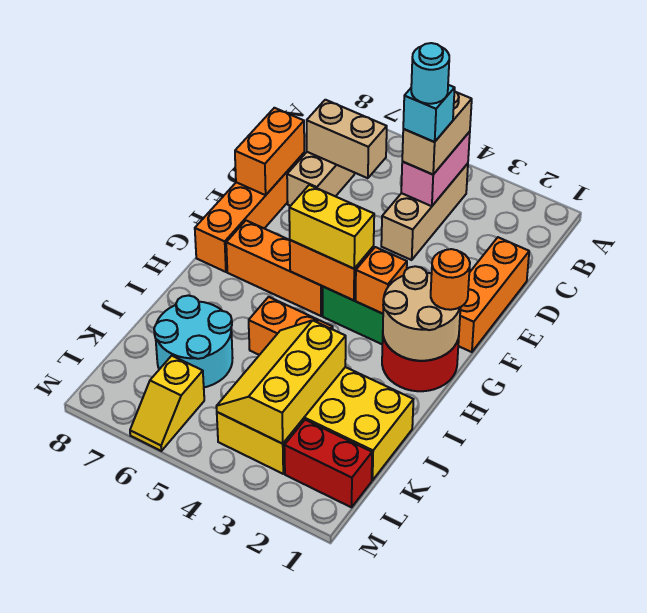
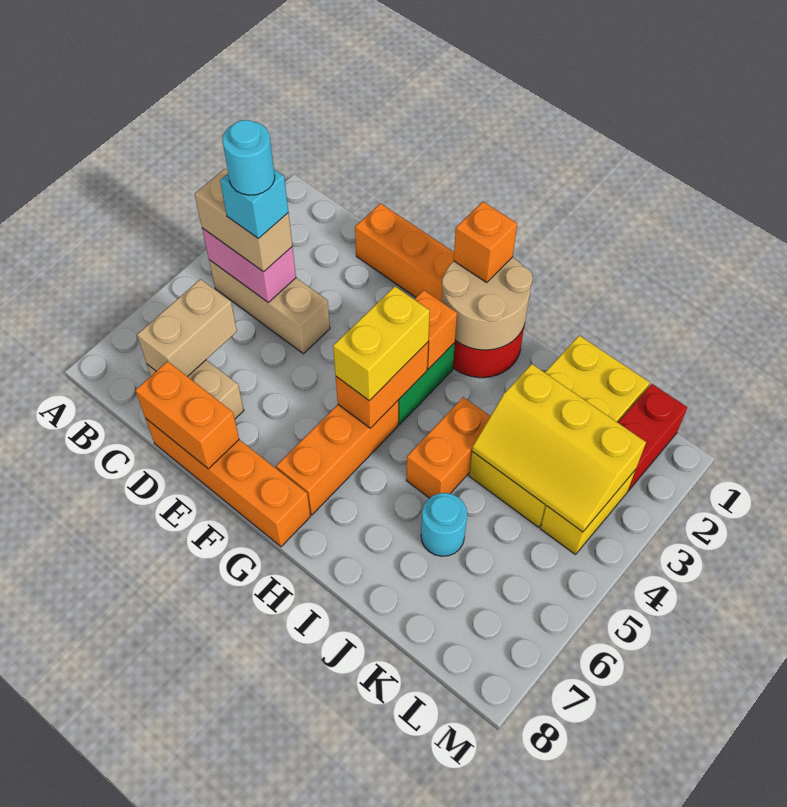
orange round brick G1 level 3 -> orange brick G1 level 3
cyan round brick J6:K7 level 1 -> cyan round brick J6 level 1
yellow slope L6:M6 level 1 top L -> none

